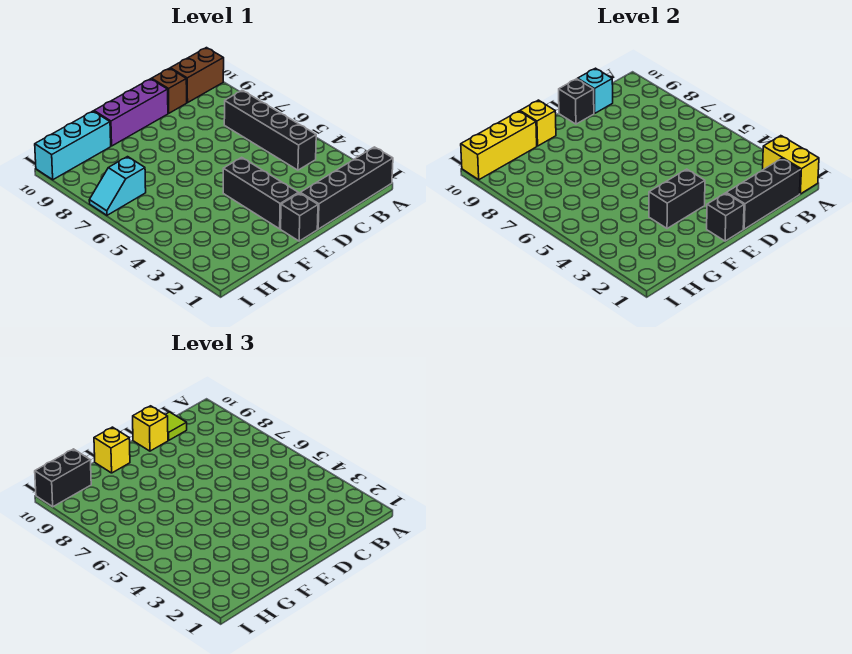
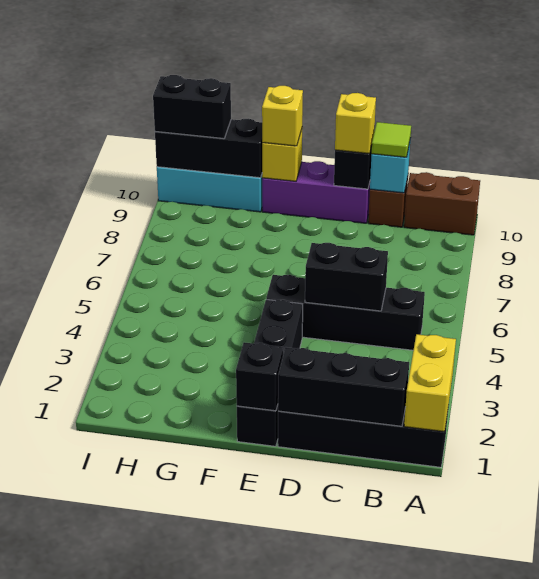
black brick B4:B7 level 1 -> black brick B5:E5 level 1
black brick E3:F3 level 2 -> black brick C5:D5 level 2
yellow brick G10:I10 level 2 -> black brick G10:I10 level 2
cyan slope H7:I7 level 1 top H -> none

